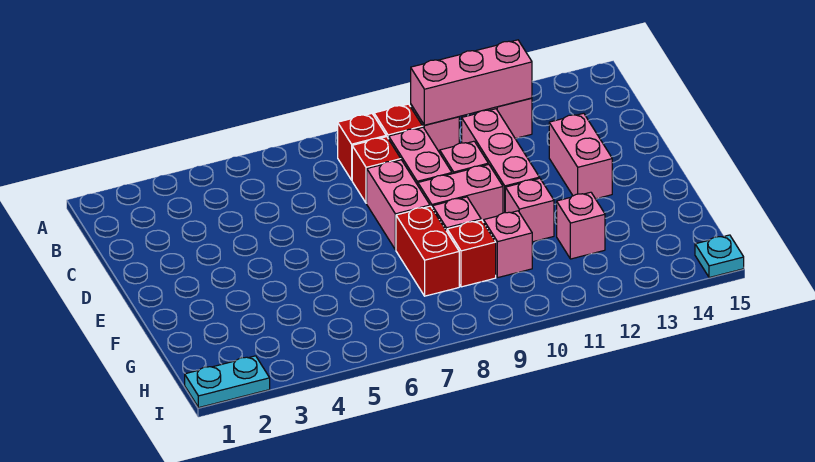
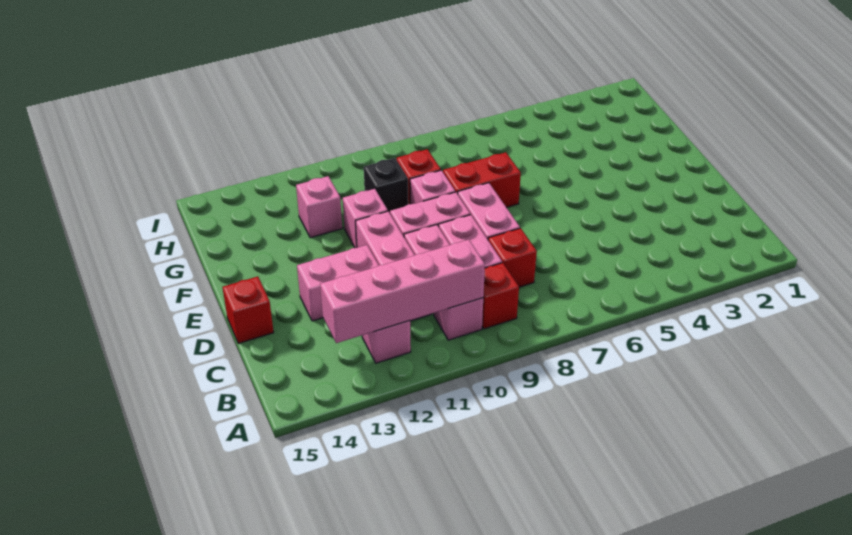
red brick B8 level 1 -> red brick D15 level 1
pink brick B10:B12 level 2 -> pink brick B10:B13 level 2
pink brick D13:E13 level 1 -> pink brick D12:D13 level 1
red brick F8:G8 level 1 -> red brick F7:F8 level 1
pink brick G10 level 1 -> black brick G10 level 1
cyan plate I1:I2 level 1 -> none
cyan plate I15 level 1 -> none

